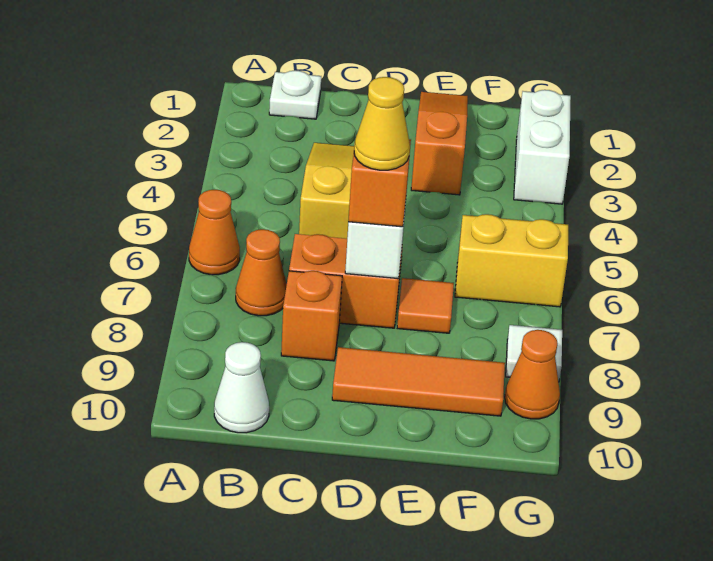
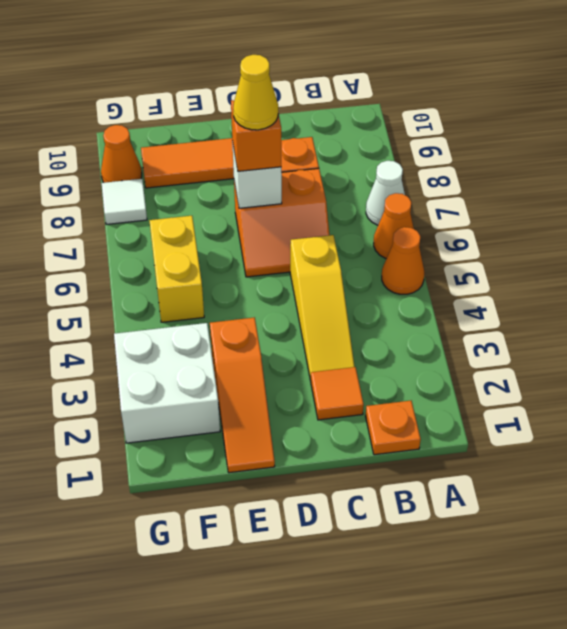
white plate B1 level 1 -> orange plate B1 level 1
orange cone B7 level 1 -> orange cone A5 level 1
white cone B10 level 1 -> white cone A7 level 1
orange tile E7 level 1 -> orange tile C2 level 1
yellow brick F6:G6 level 1 -> yellow brick F5:F6 level 1
white brick G2:G3 level 1 -> white brick F2:G3 level 1

